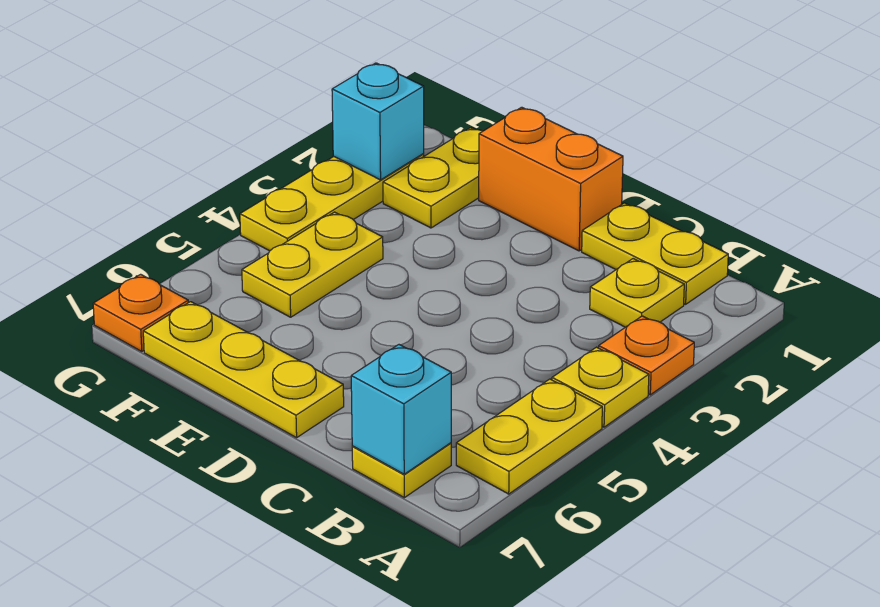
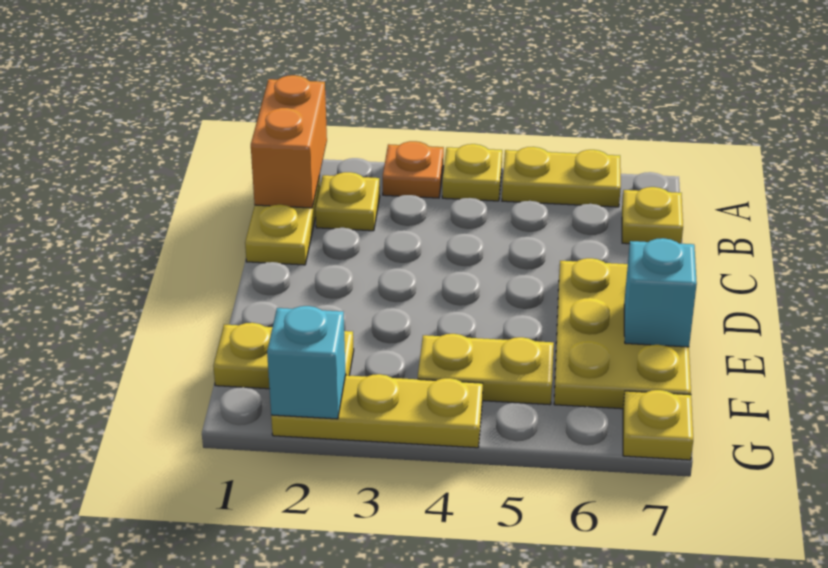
cyan brick B7 level 2 -> cyan brick E7 level 2
orange brick D1:E1 level 1 -> orange brick A1:B1 level 2
yellow plate D7:F7 level 1 -> yellow plate D6:F7 level 1
orange plate G7 level 1 -> yellow plate G7 level 1

